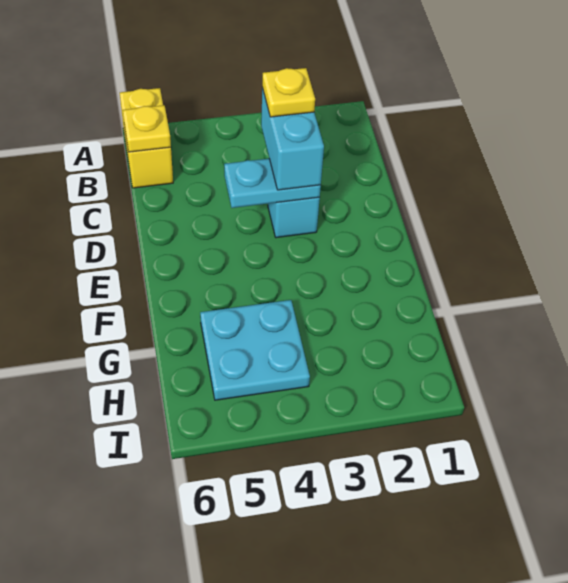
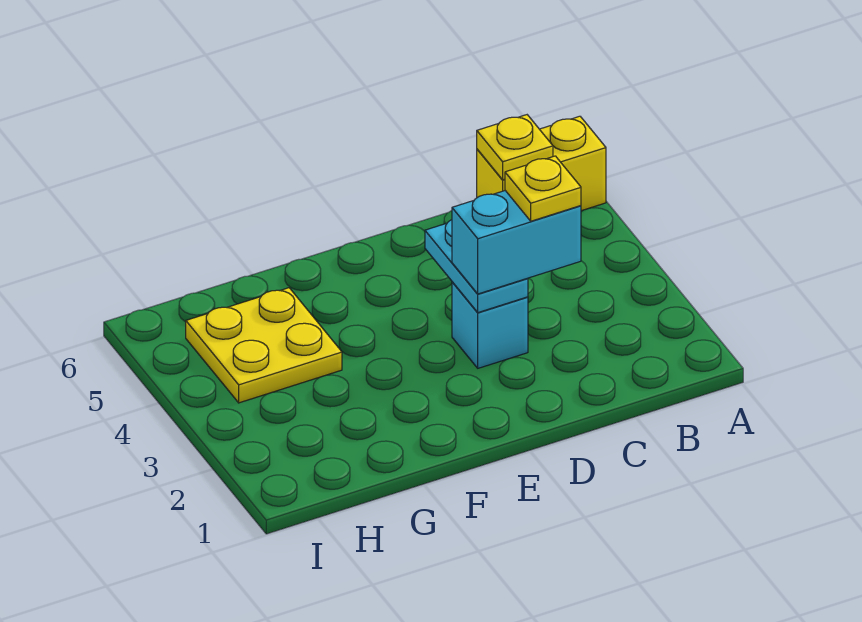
cyan plate G4:H5 level 1 -> yellow plate G4:H5 level 1

